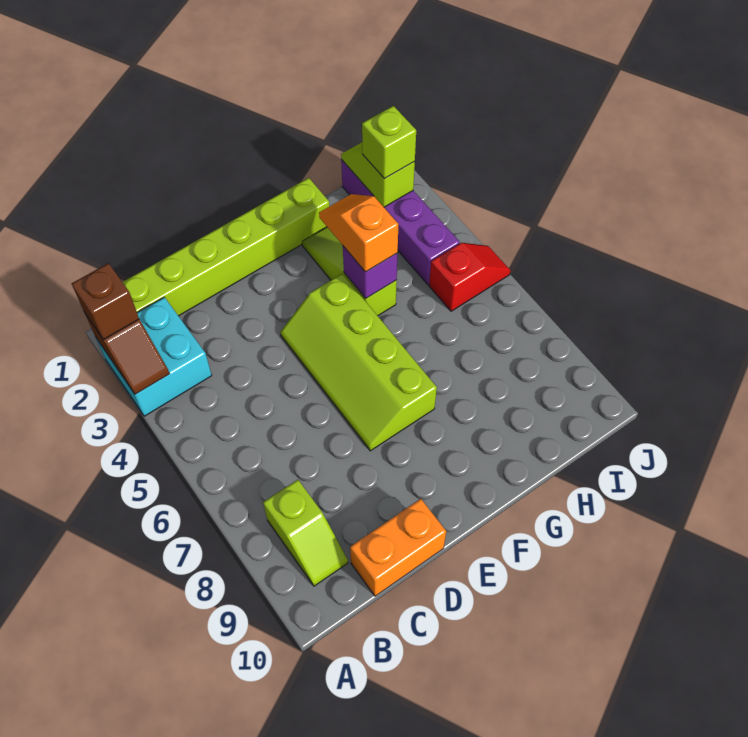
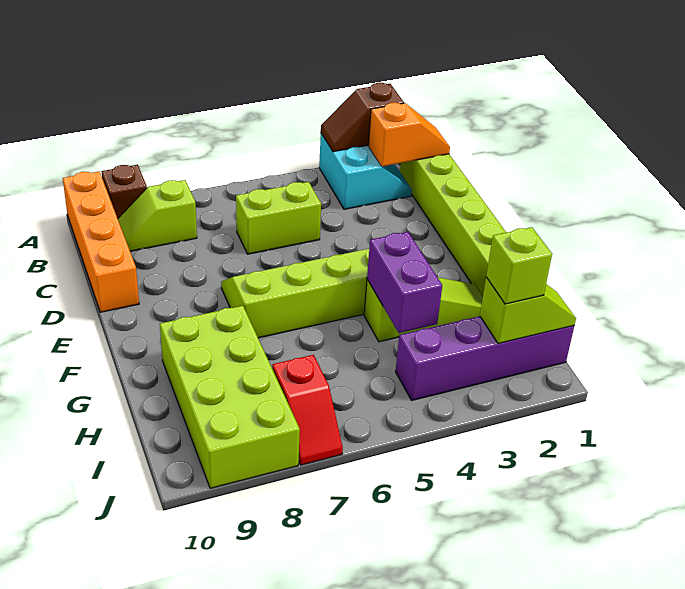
cyan brick A2:B3 level 1 -> cyan slope A2:B3 level 1 top 3
brown brick A2 level 3 -> brown brick A9 level 1
none -> lime brick C5:C6 level 1
orange brick C10:D10 level 1 -> orange brick A10:D10 level 1
orange slope G3:G4 level 3 top 4 -> orange slope B1:B2 level 2 top 2
purple brick G4 level 2 -> purple brick G4:H4 level 2
none -> lime brick G8:J9 level 1
red slope I5:J5 level 1 top I -> red slope I7:J7 level 1 top I

